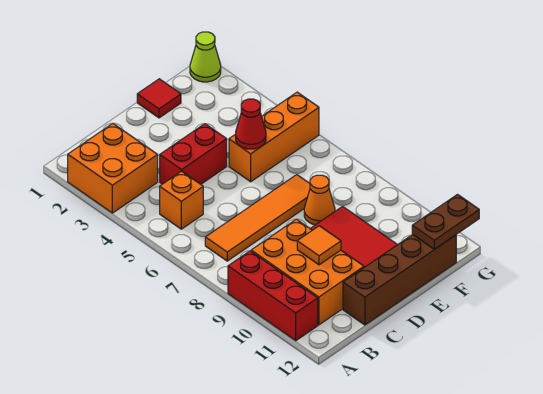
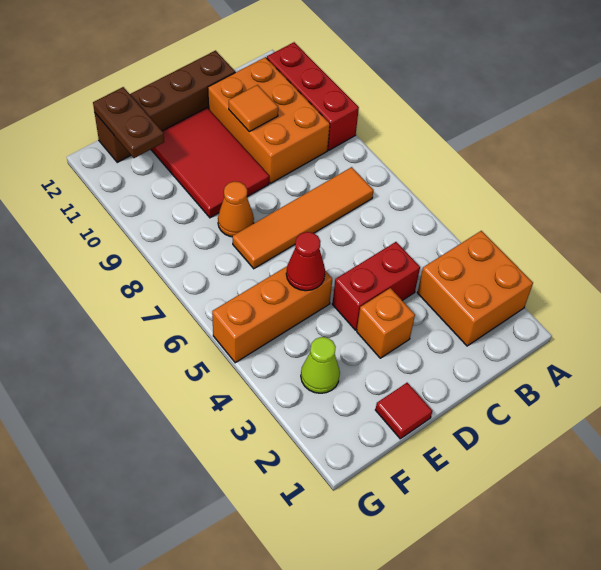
orange brick B5 level 1 -> orange brick D3 level 1
brown plate F12:G12 level 2 -> brown plate F11:F12 level 2
lime cone G1 level 1 -> lime cone F3 level 1

